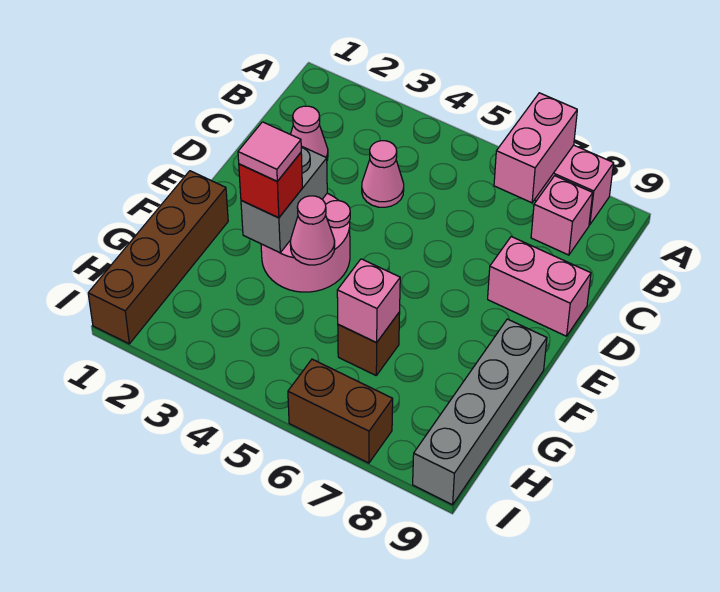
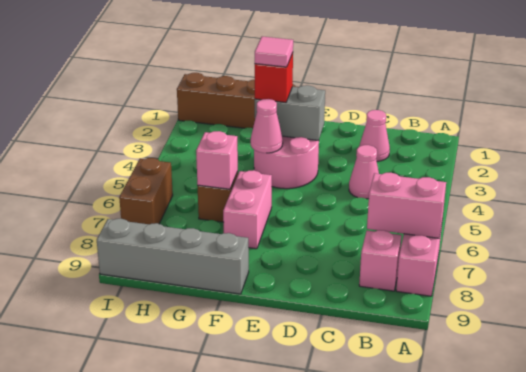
pink brick D8:D9 level 1 -> pink brick F6:F7 level 1

